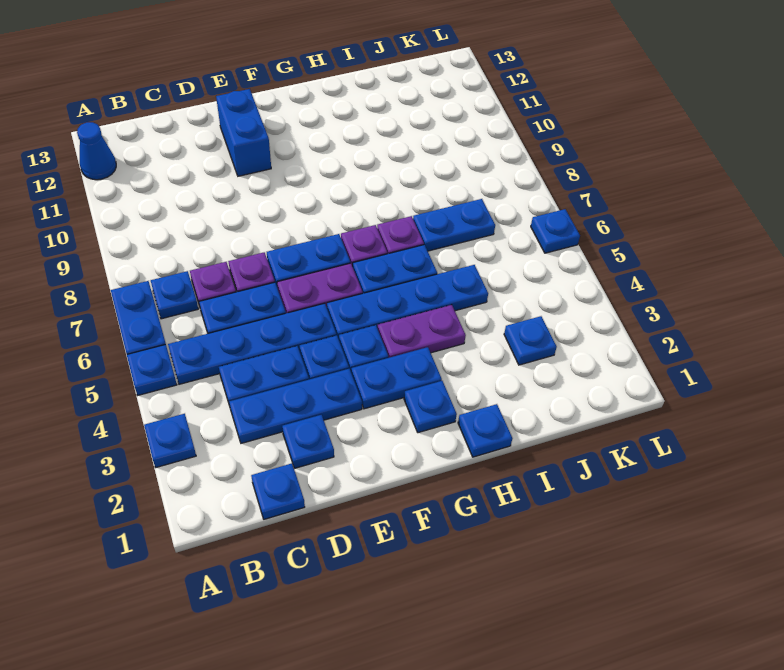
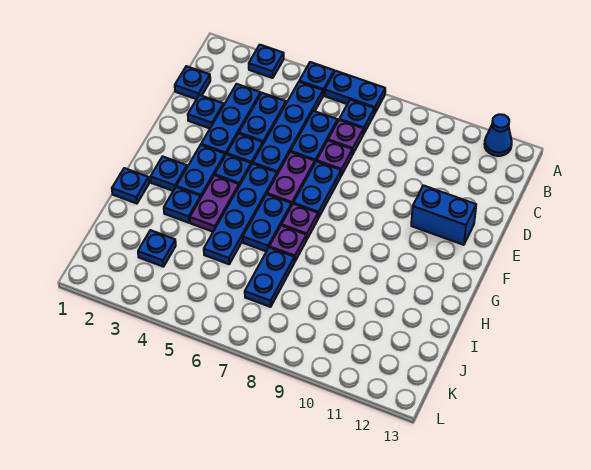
blue plate L6 level 1 -> blue plate H3 level 1

